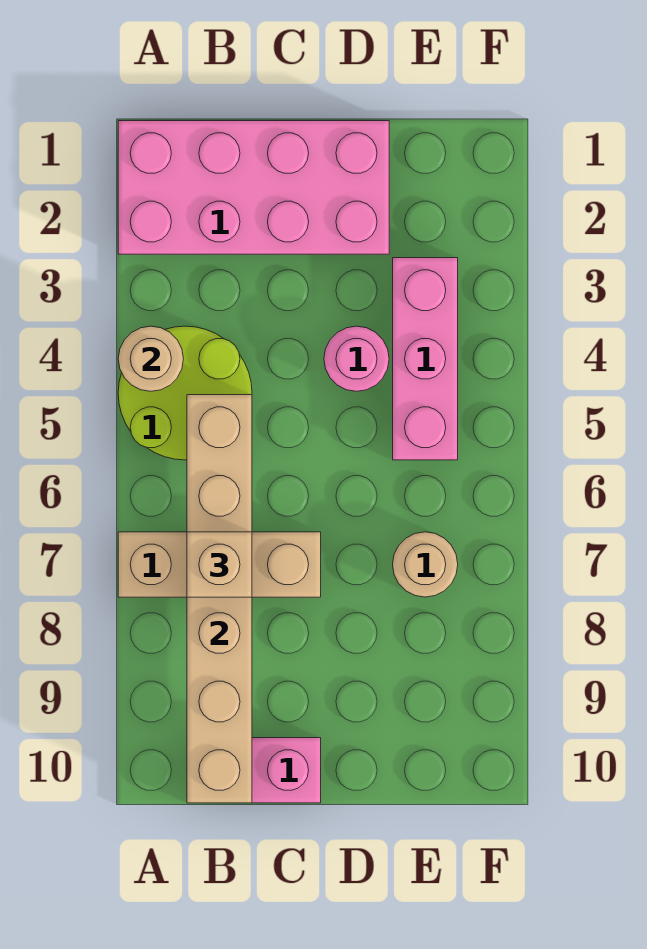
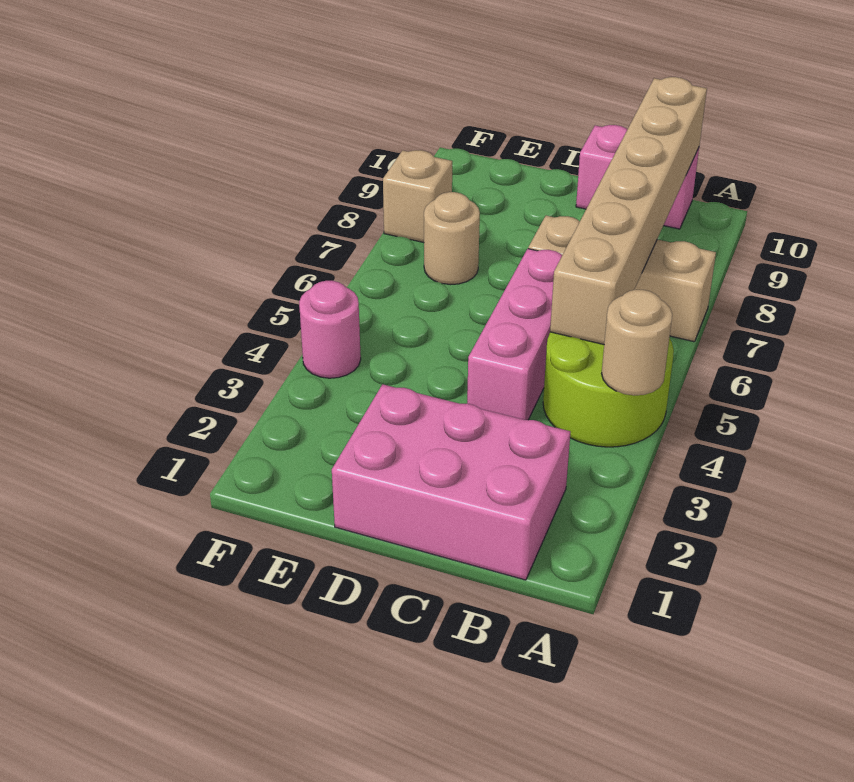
pink brick A1:D2 level 1 -> pink brick B1:D2 level 1
tan brick B7 level 3 -> tan brick F8 level 1
pink round brick D4 level 1 -> pink round brick F4 level 1
pink brick E3:E5 level 1 -> pink brick C4:C6 level 1

